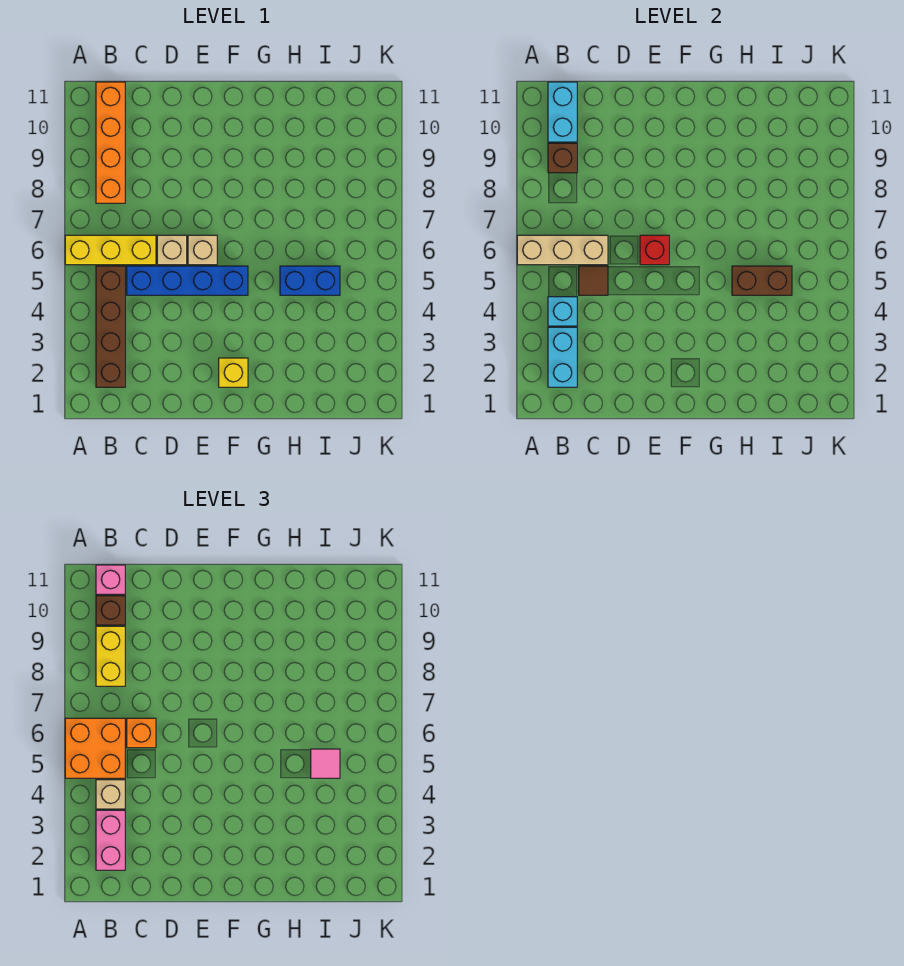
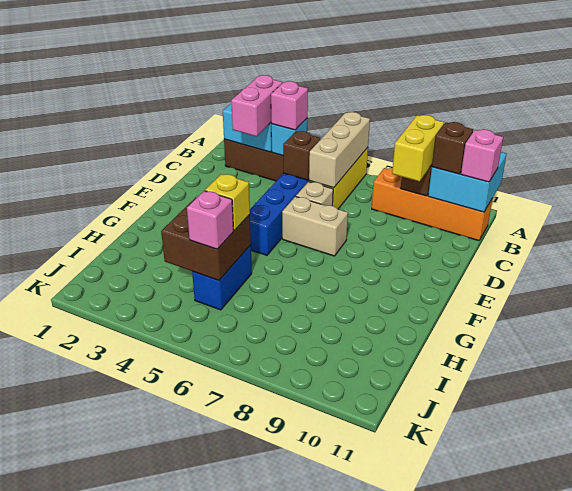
orange brick A5:B6 level 3 -> none
pink brick B2:B3 level 3 -> pink brick B3:C3 level 3
tan brick B4 level 3 -> pink brick B4 level 3
yellow brick B8:B9 level 3 -> yellow brick B9:C9 level 3
cyan brick B10:B11 level 2 -> cyan brick A10:B11 level 2
brown tile C5 level 2 -> brown brick C5 level 2
orange brick C6 level 3 -> none
tan brick E6 level 1 -> tan brick E6:E7 level 1
red brick E6 level 2 -> none
yellow brick F2 level 1 -> yellow brick H5 level 3
brown brick H5:I5 level 2 -> brown brick H4:I5 level 2
pink tile I5 level 3 -> pink brick I5 level 3

